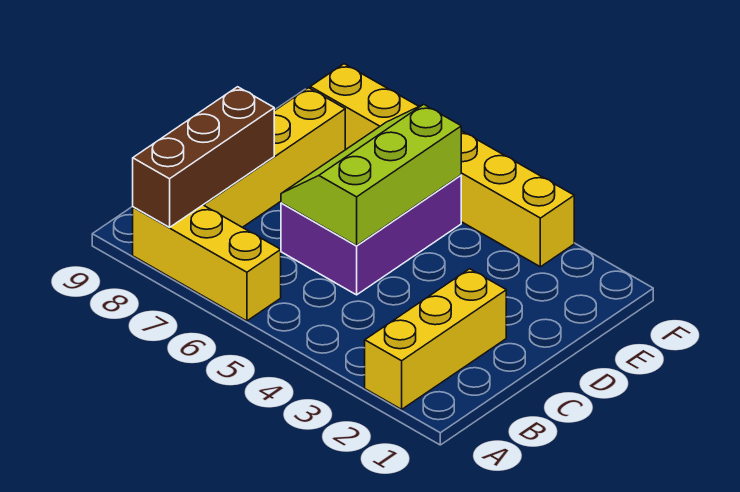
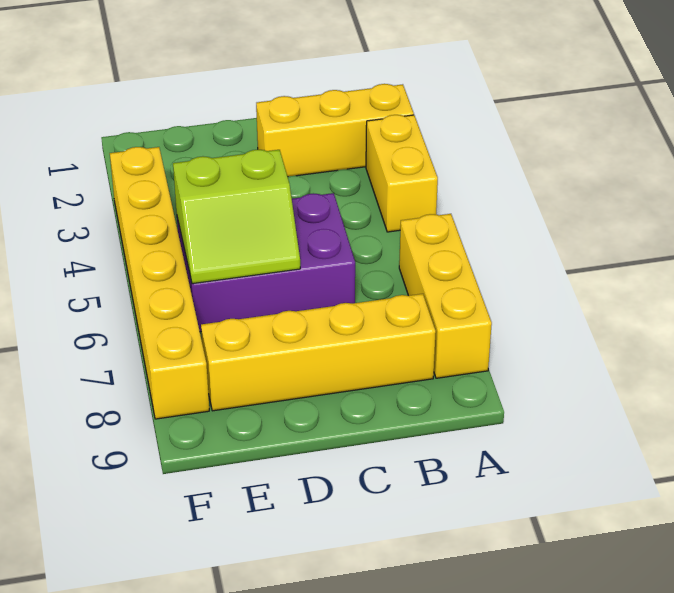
none -> yellow brick A3:A4 level 1
brown brick A8:C8 level 2 -> none
lime slope C5:E6 level 2 top 5 -> lime slope D5:E6 level 2 top 5

